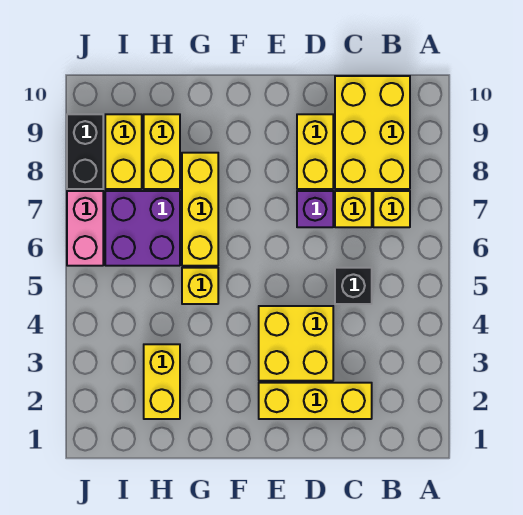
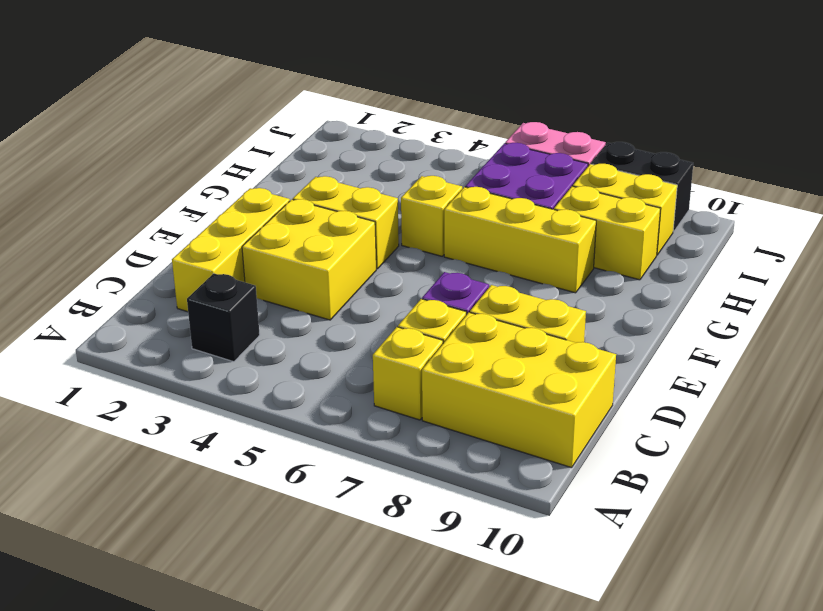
black brick C5 level 1 -> black brick B3 level 1
yellow brick H2:H3 level 1 -> yellow brick F3:F4 level 1

